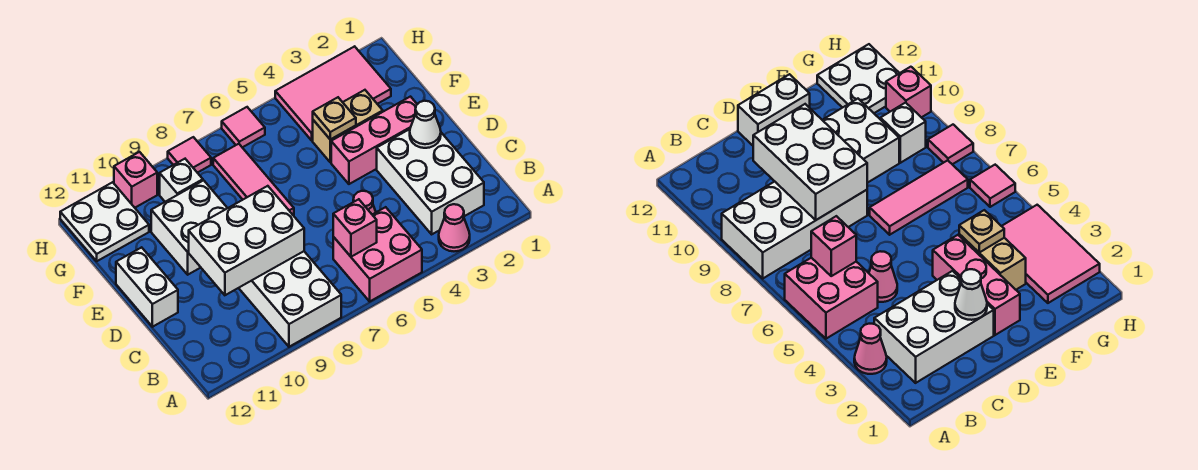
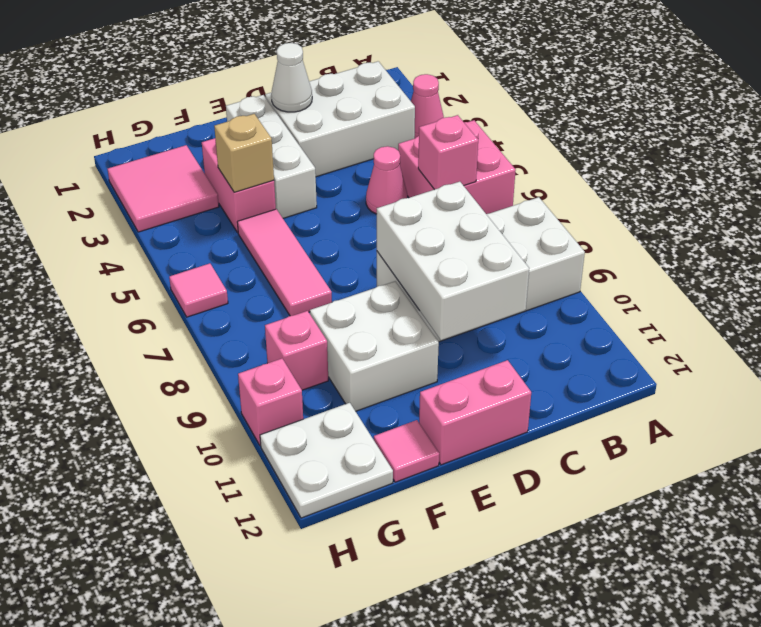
white brick D12:E12 level 1 -> pink brick D12:E12 level 1
pink brick E2:E4 level 1 -> white brick E2:E4 level 1
pink tile E7:G7 level 1 -> pink tile F5:F7 level 1
tan brick F3:F4 level 1 -> pink brick F3:F4 level 1
tan plate F4 level 2 -> tan brick F4 level 2
pink tile G2:H4 level 1 -> pink tile G2:H3 level 1
white brick G9 level 1 -> pink brick G9 level 1
pink tile H8 level 1 -> pink tile F12 level 1

